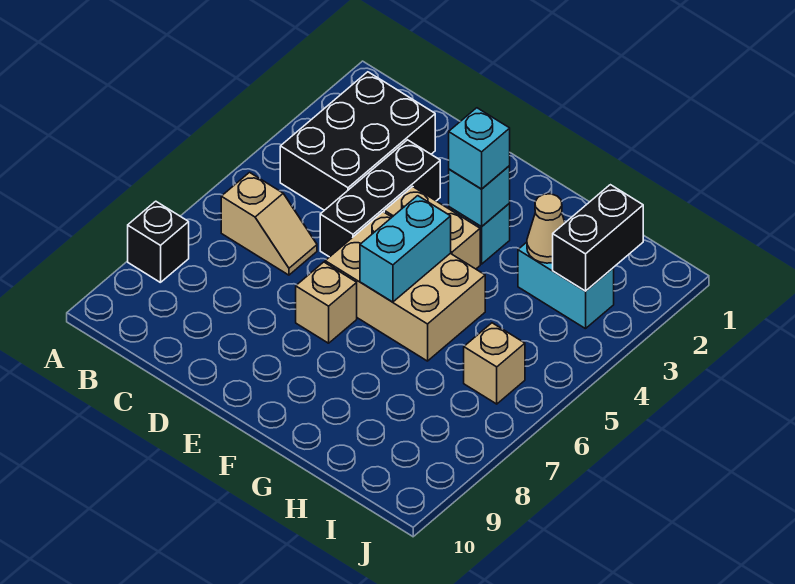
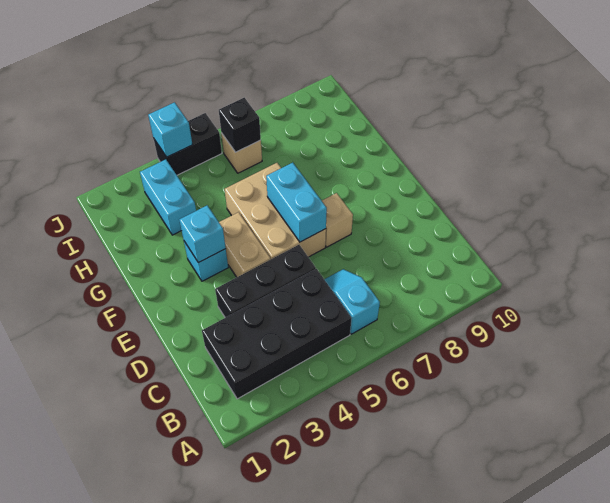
black brick A8 level 1 -> black brick I6 level 2
black brick B2:C4 level 1 -> black brick B2:C5 level 1
tan slope B6:C6 level 1 top B -> cyan slope B6:C6 level 1 top B
cyan brick F3 level 3 -> cyan brick J4 level 2
cyan brick F5:F6 level 2 -> cyan brick E6:F6 level 2
tan cone H3 level 2 -> none
black brick I2:I3 level 2 -> black brick J4:J5 level 1

